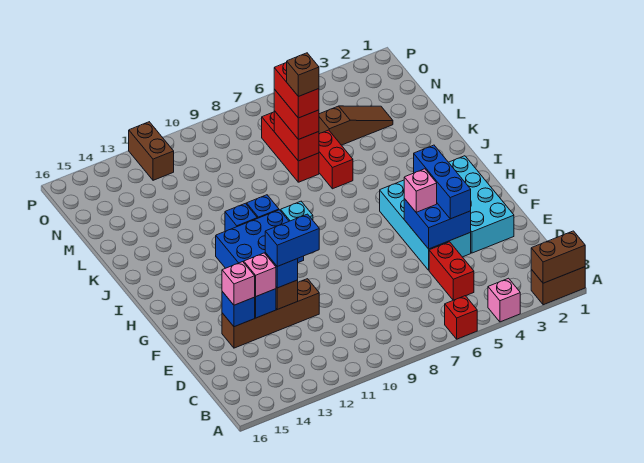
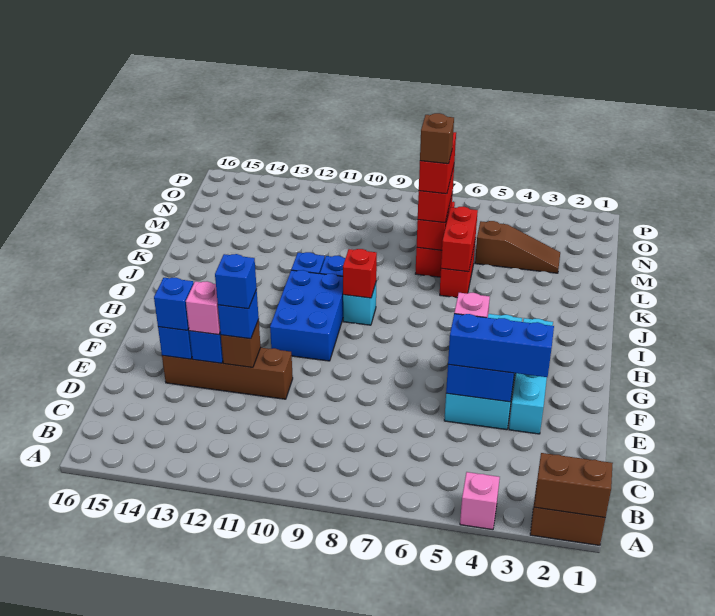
red brick A6 level 1 -> red brick I9 level 2
red brick C5:D5 level 1 -> red brick K6:L6 level 2
cyan brick E2:H3 level 1 -> cyan brick E3:H3 level 1
blue brick E4:G4 level 3 -> blue brick E3:E5 level 3
blue brick E11:E12 level 4 -> blue brick E12 level 4
pink brick E14 level 3 -> blue brick E14 level 3
blue brick H10:I12 level 1 -> blue brick G10:I11 level 1
brown brick O12:P12 level 1 -> none

